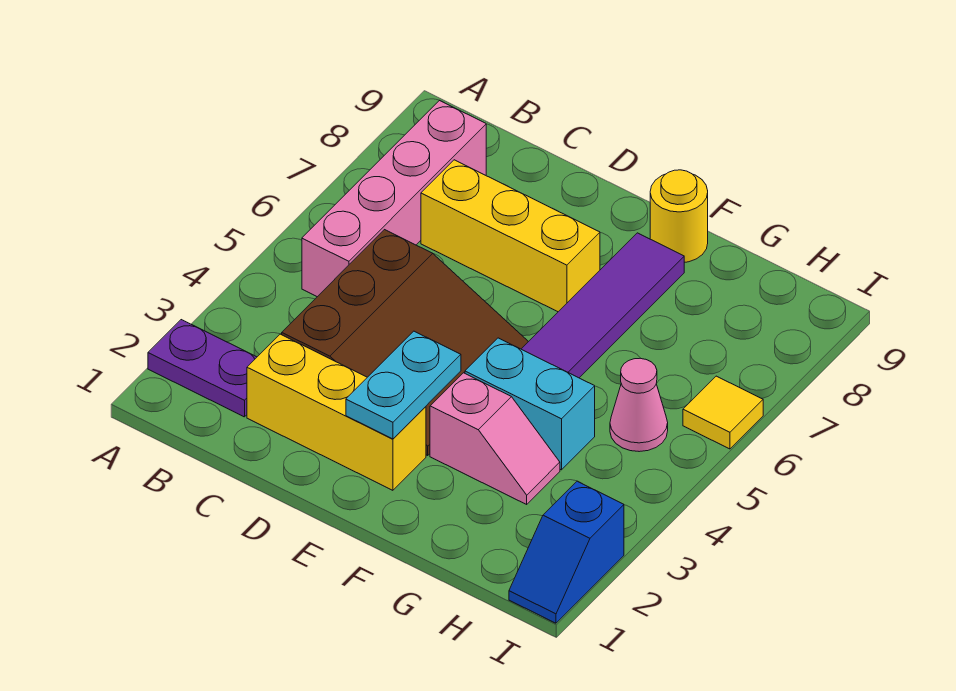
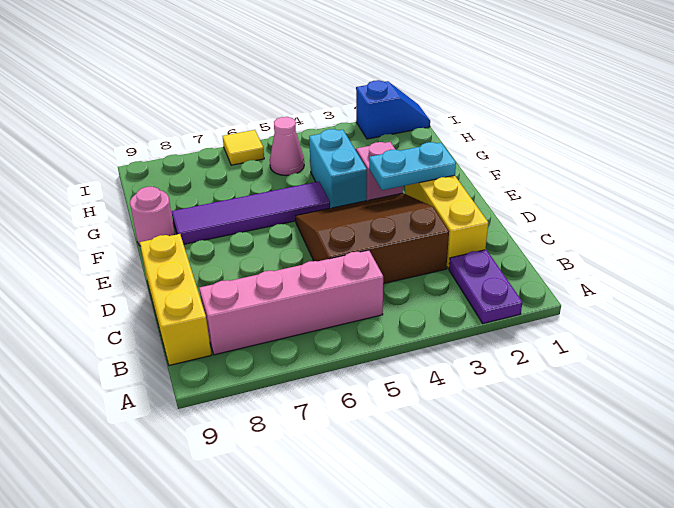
yellow brick C7:E7 level 1 -> yellow brick B9:D9 level 1
yellow round brick F9 level 1 -> pink round brick F9 level 1

